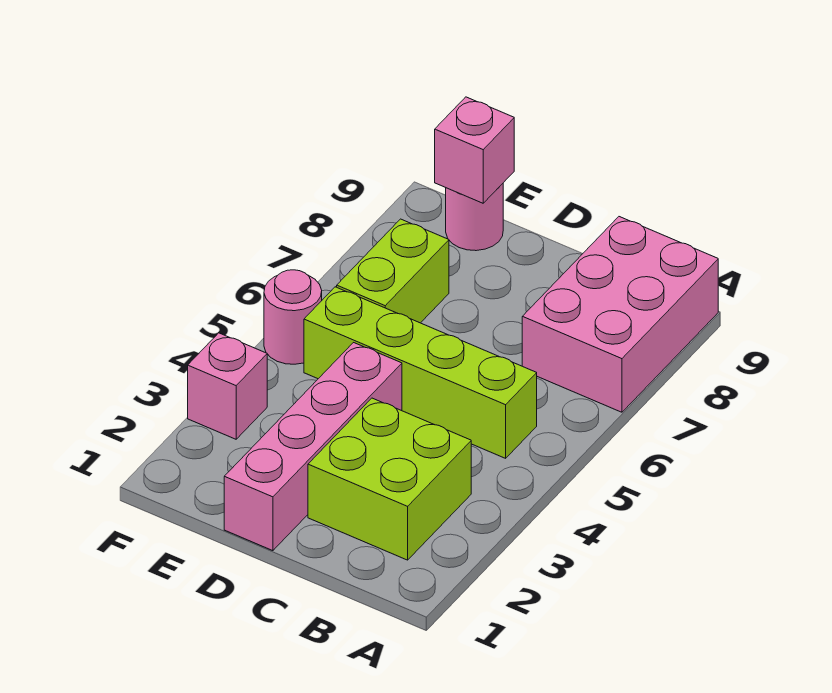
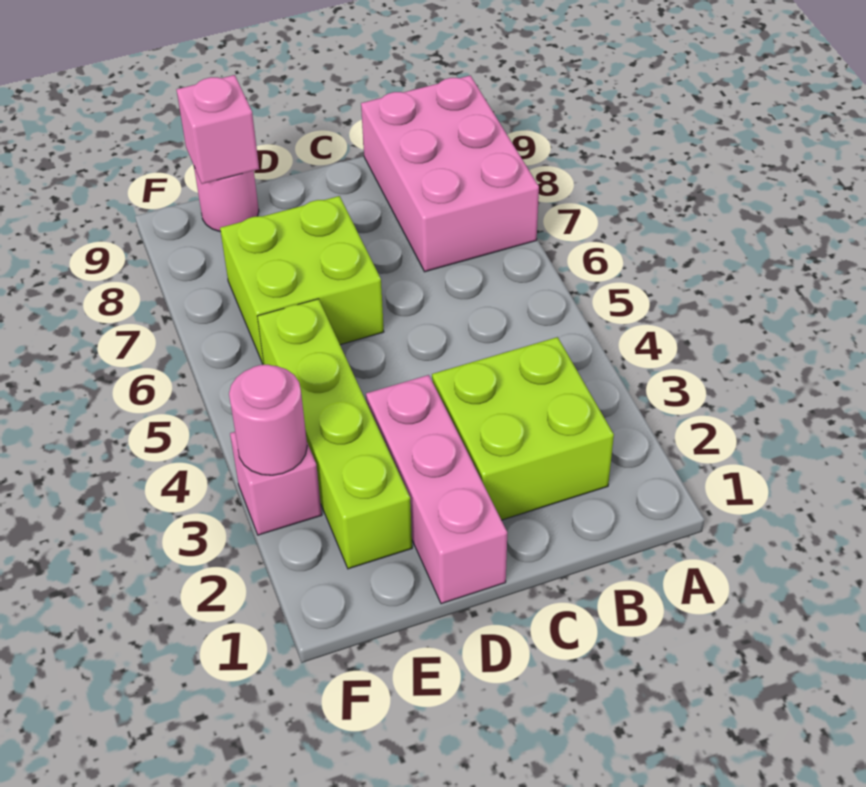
lime brick B5:E5 level 1 -> lime brick E2:E5 level 1
pink brick D1:D4 level 1 -> pink brick D1:D3 level 1
lime brick E6:E7 level 1 -> lime brick D6:E7 level 1
pink round brick F5 level 1 -> pink round brick F3 level 2

